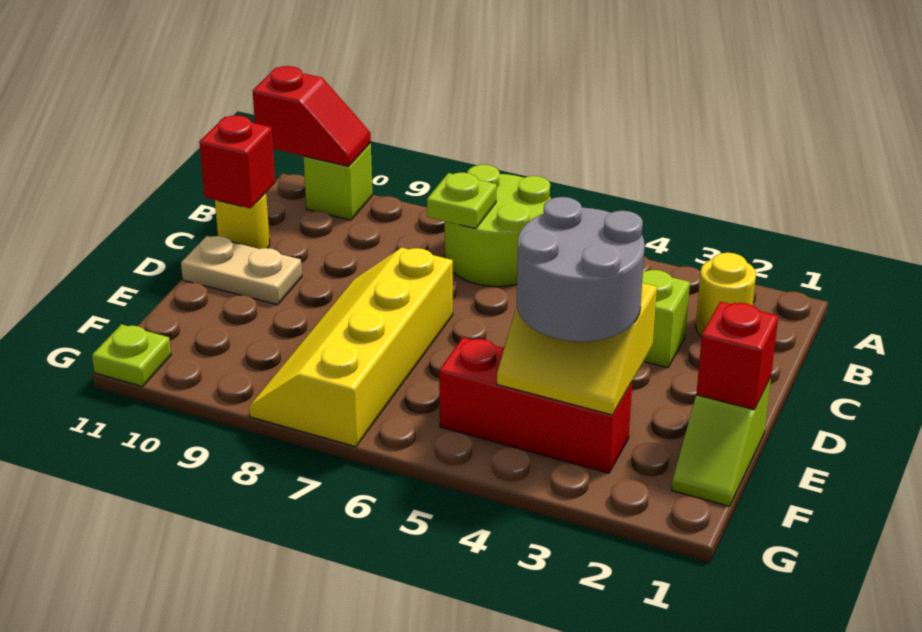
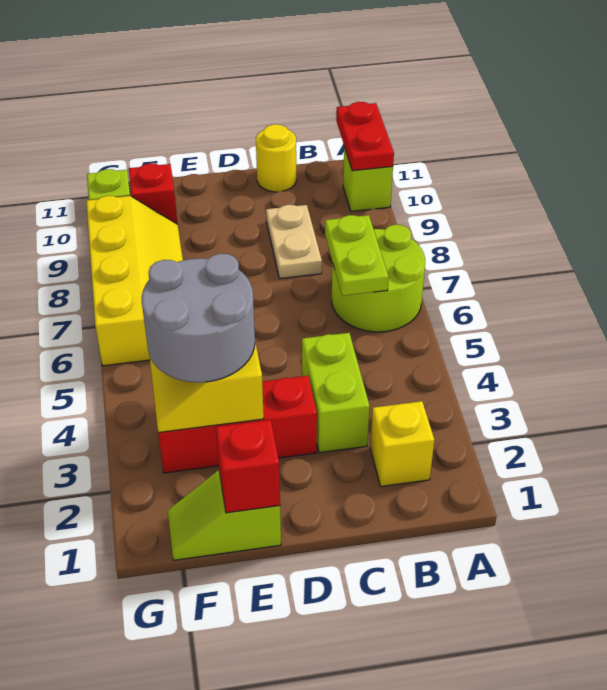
red slope A10:A11 level 2 top 11 -> red plate A10:A11 level 2
yellow round brick B2 level 1 -> yellow brick B2 level 1
lime plate B7 level 2 -> lime plate B6:B7 level 2
red brick C11 level 2 -> red brick F10 level 1
yellow slope D7:G8 level 1 top 7 -> yellow slope F6:G9 level 1 top G
tan plate D10:D11 level 1 -> tan plate C8:C9 level 1
red brick F3:F5 level 1 -> red brick D3:F3 level 1

